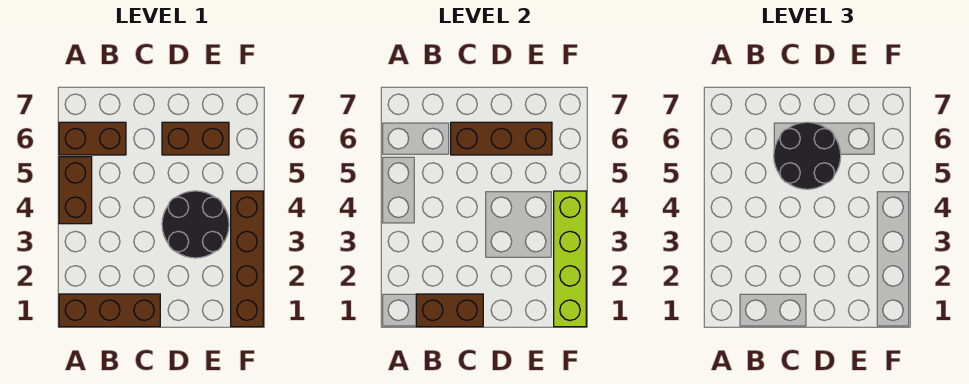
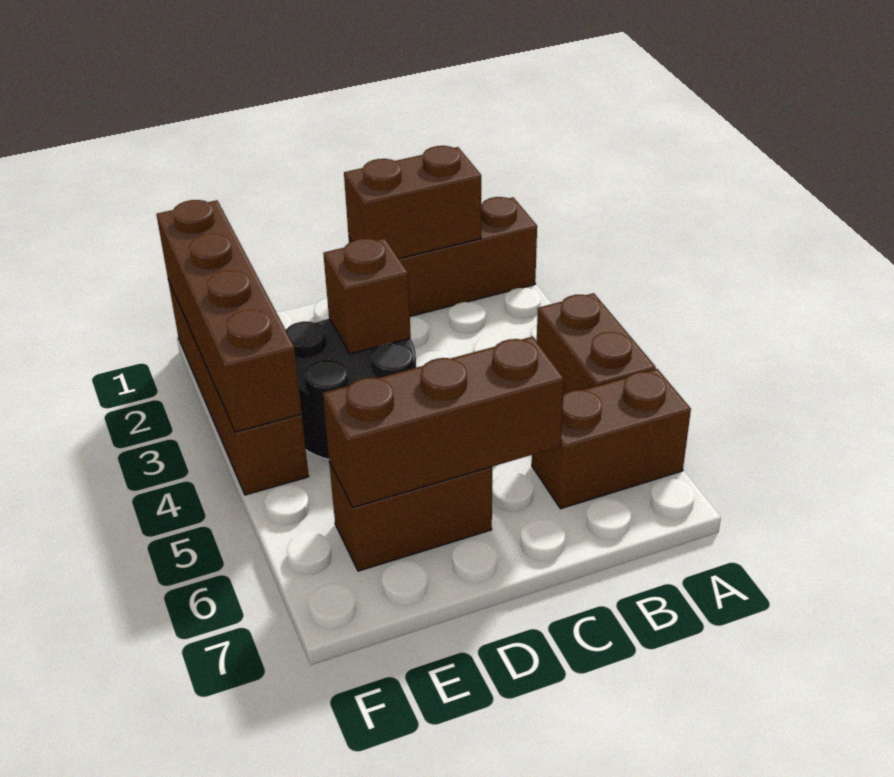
black round brick C5:D6 level 3 -> none
none -> brown brick D3 level 2
lime brick F1:F4 level 2 -> brown brick F1:F4 level 2

